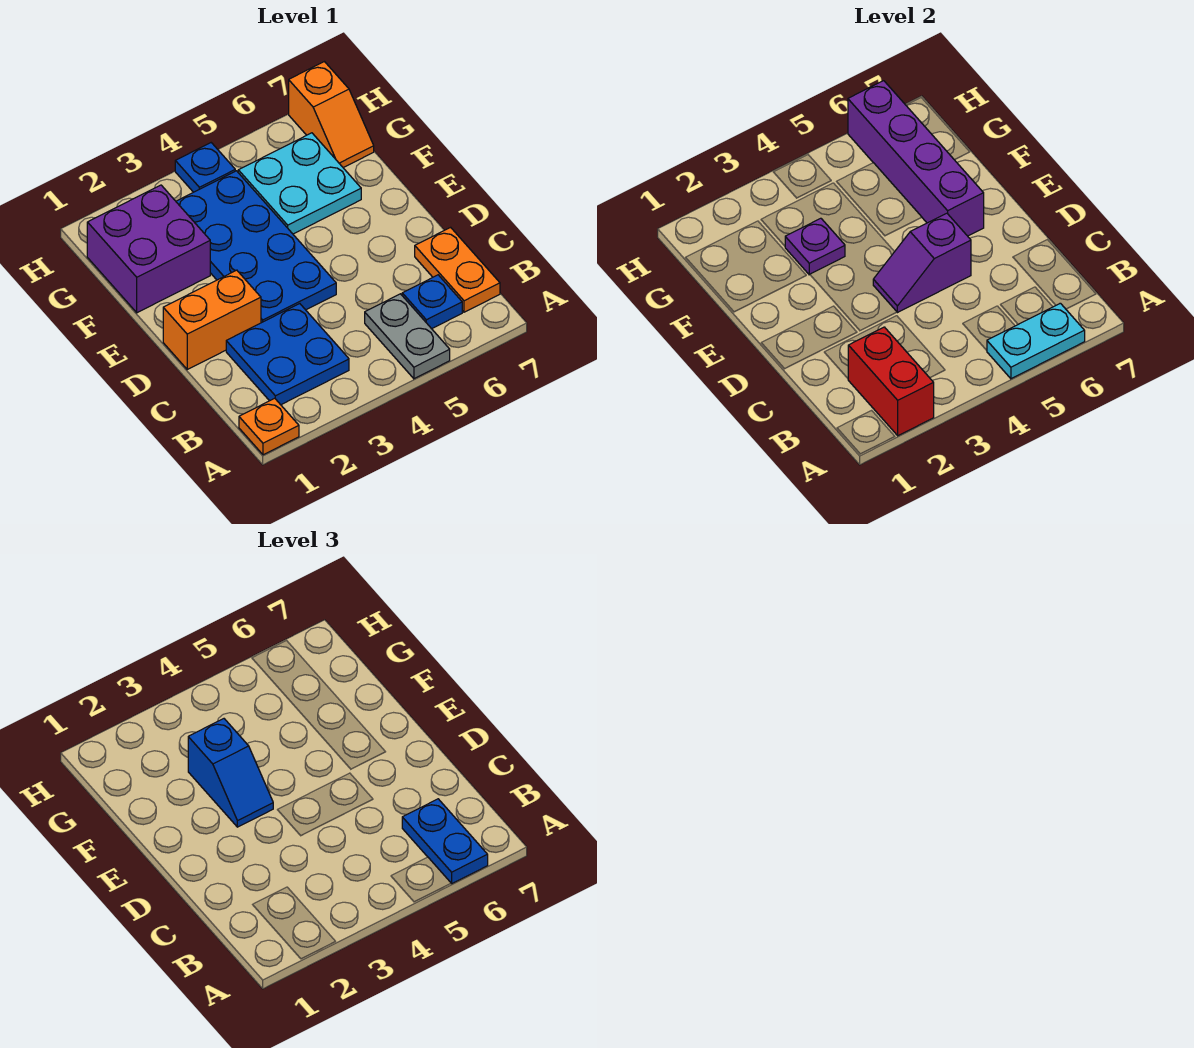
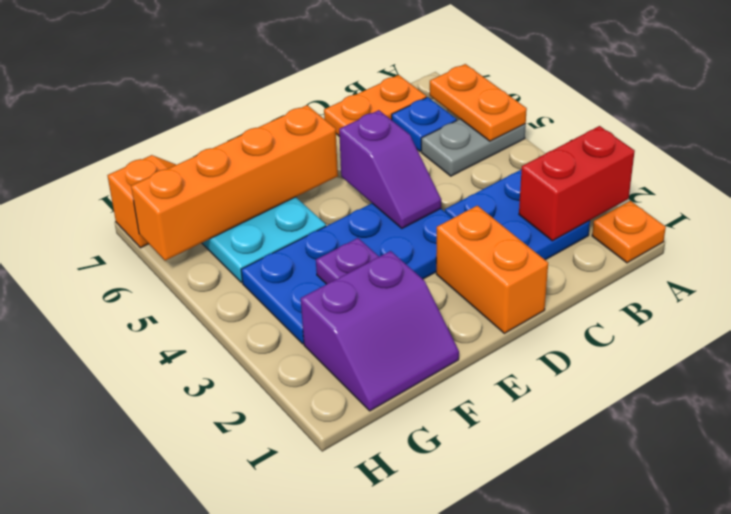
cyan plate A5:A6 level 2 -> orange plate A5:A6 level 2
blue plate A6:B6 level 3 -> none
blue slope E3:F3 level 3 top F -> none
purple brick E6:H6 level 2 -> orange brick E6:H6 level 2
purple brick F1:G2 level 1 -> purple slope F1:G2 level 1 top 2
blue plate H4 level 1 -> none

